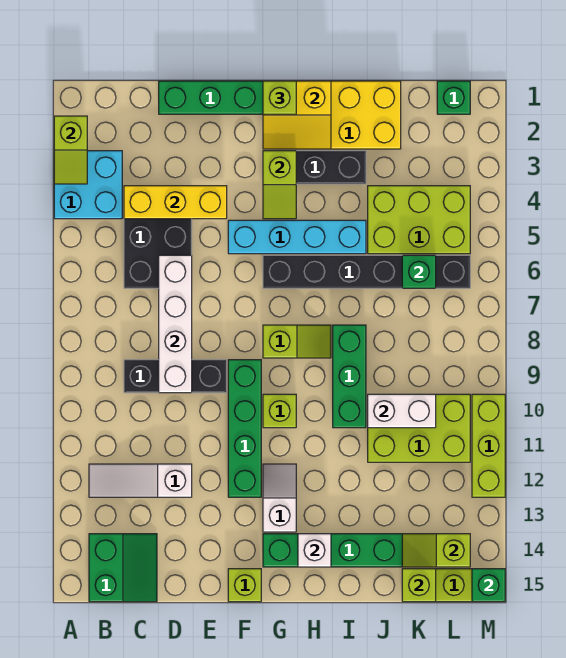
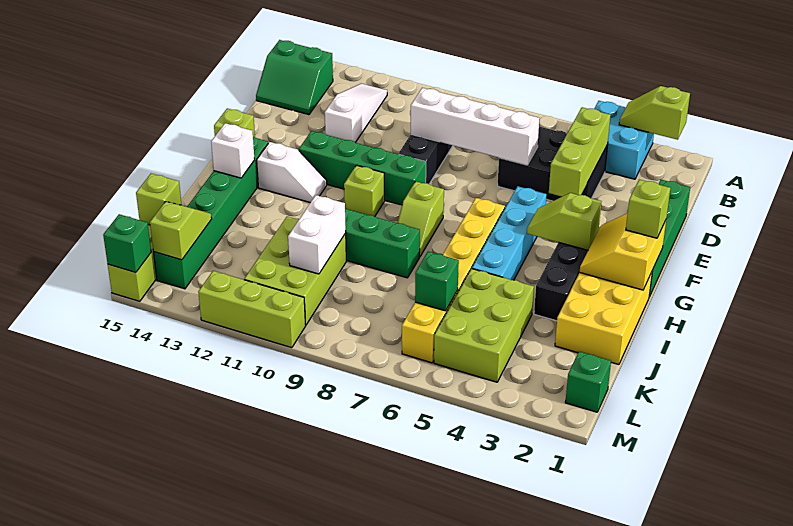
yellow brick C4:E4 level 2 -> lime brick C4:E4 level 2
black brick G6:L6 level 1 -> yellow brick G6:L6 level 1

